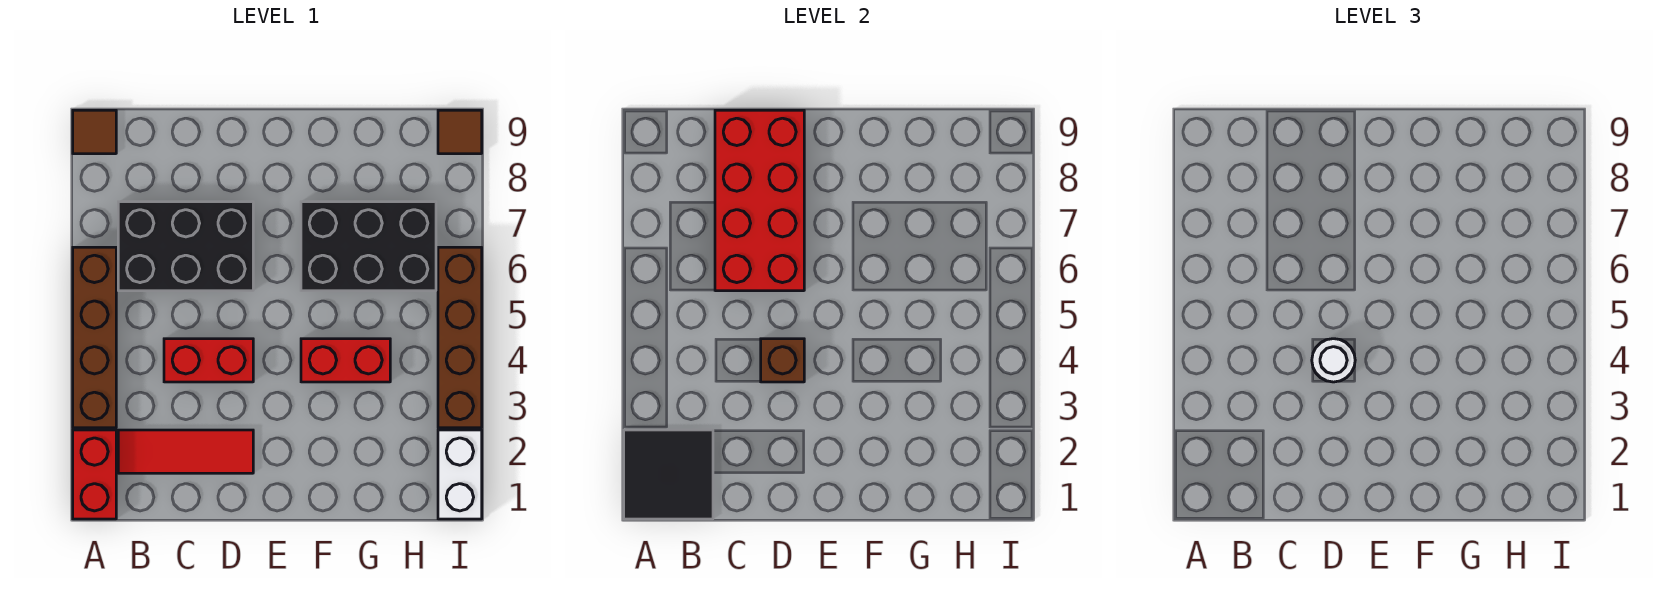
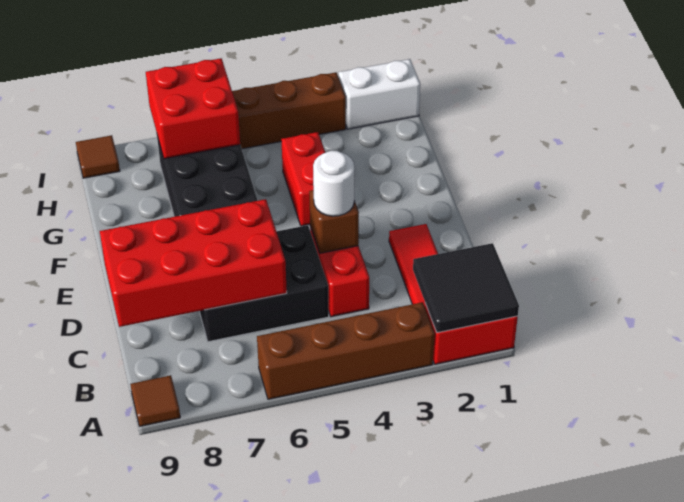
black brick B6:D7 level 1 -> black brick C5:D7 level 1
none -> red brick H6:I7 level 2

